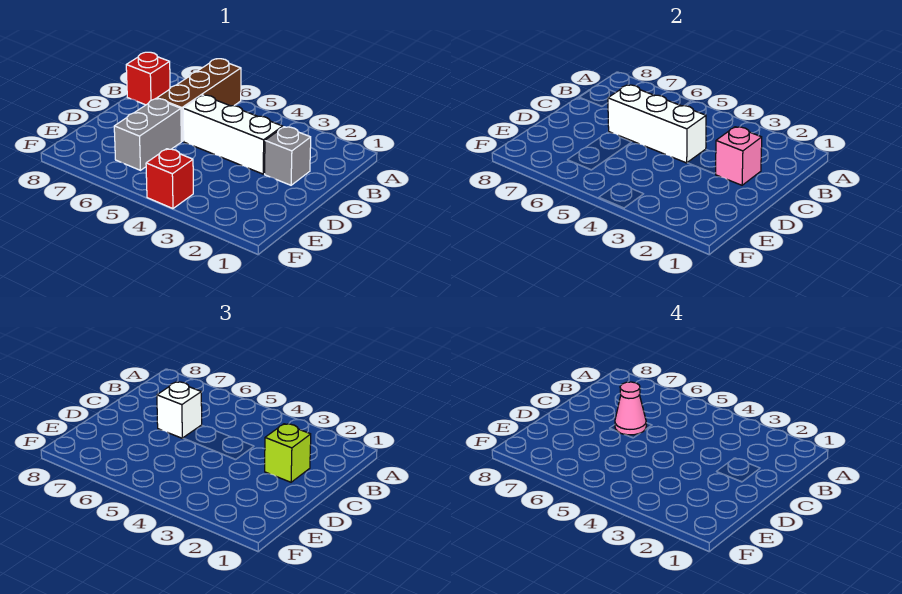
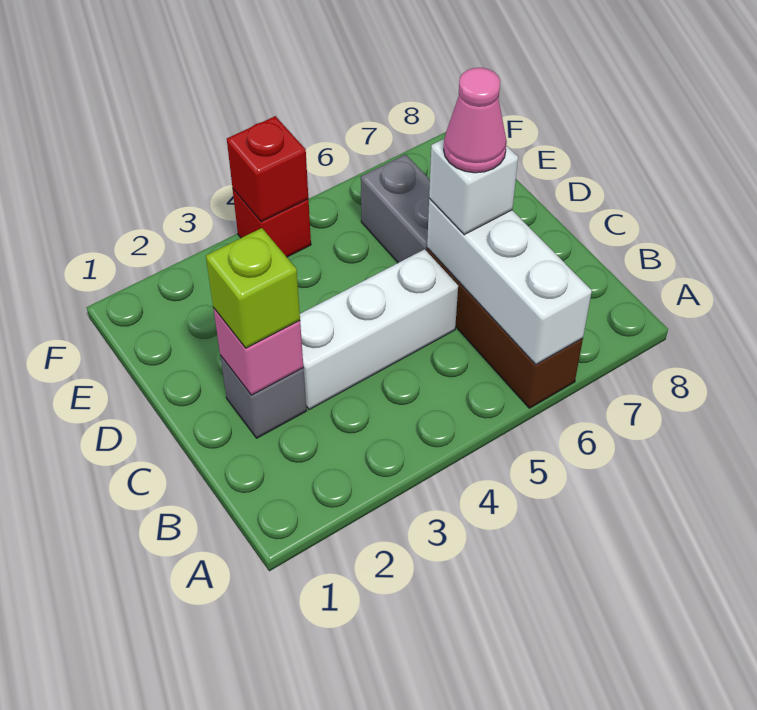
red brick B8 level 1 -> red brick F4 level 2
white brick C4:C6 level 2 -> white brick A6:C6 level 2

